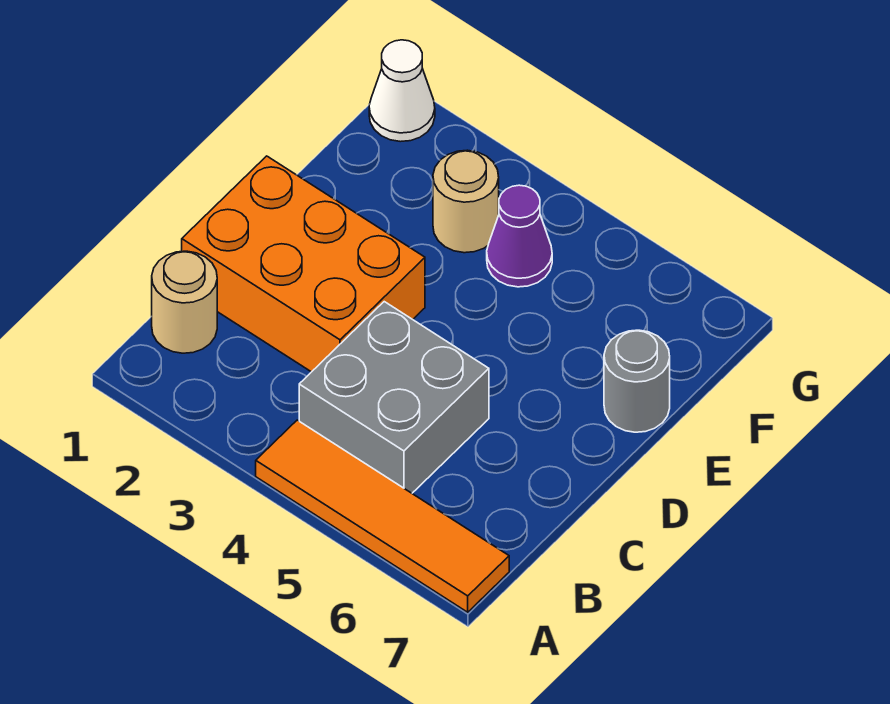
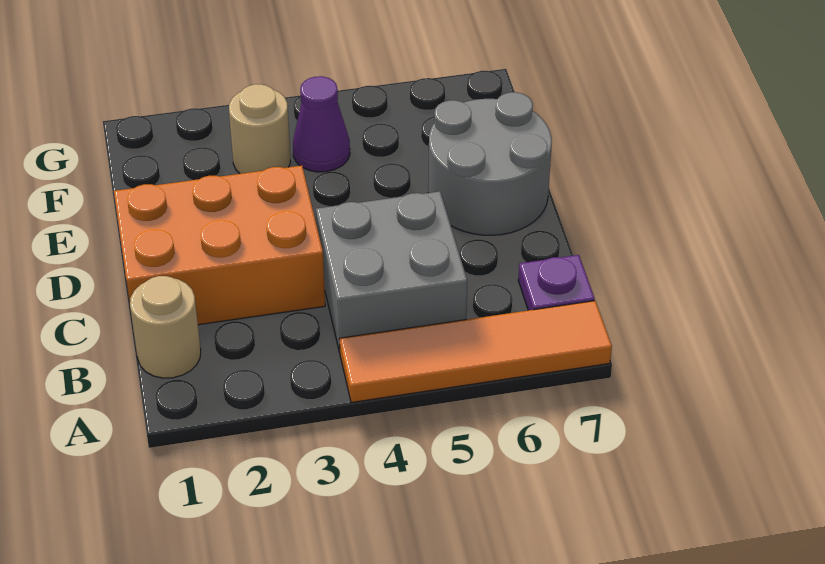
none -> purple plate B7 level 1
grey round brick E7 level 1 -> grey round brick D6:E7 level 1
white cone G1 level 1 -> none

